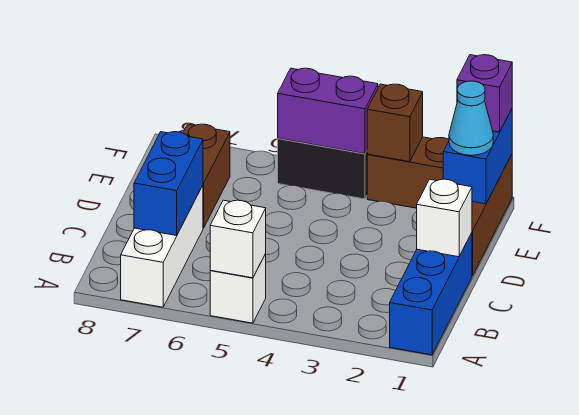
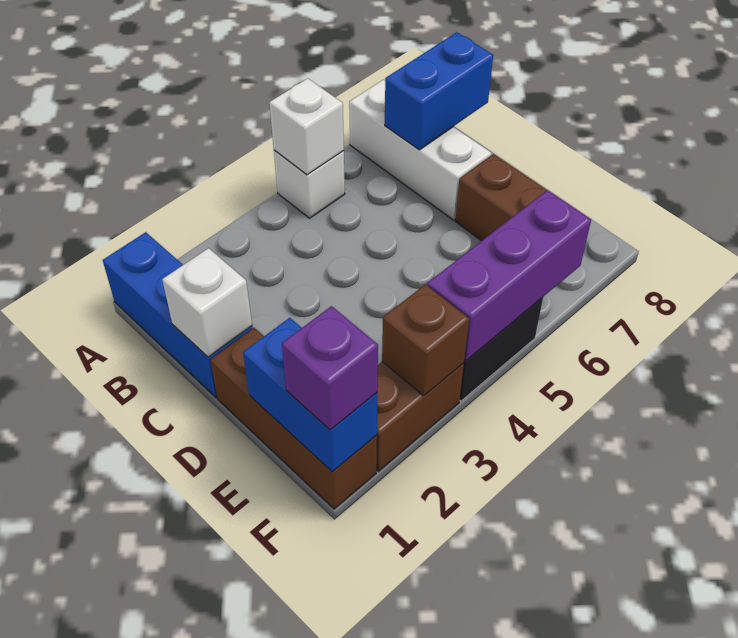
blue brick B7:C7 level 2 -> blue brick B7:B8 level 2
cyan cone E1 level 3 -> none
purple brick F4:F5 level 2 -> purple brick F4:F6 level 2

